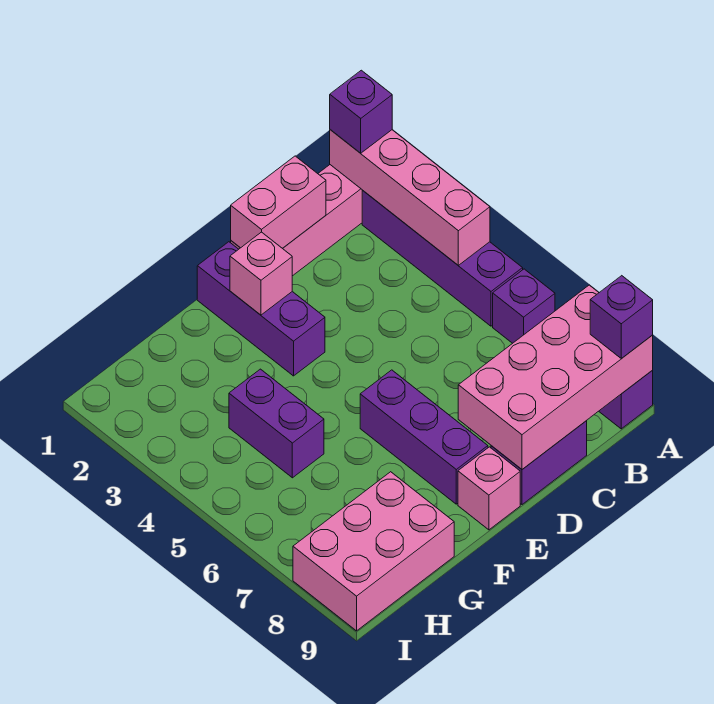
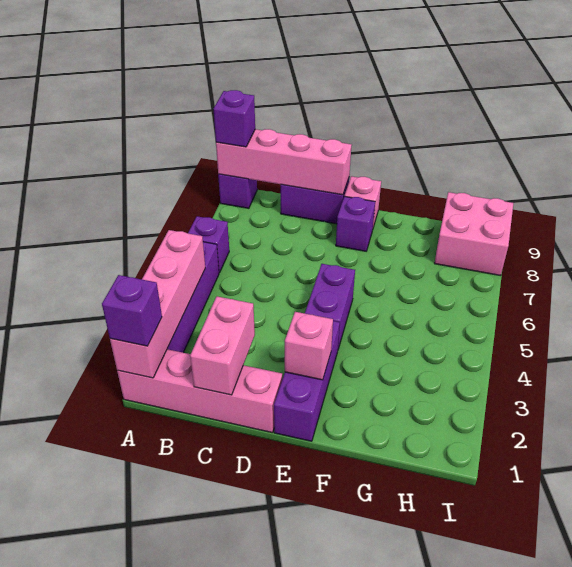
pink brick A8:D9 level 2 -> pink brick A9:D9 level 2
pink brick C1:D1 level 2 -> pink brick C1:C2 level 2
purple brick E6:E8 level 1 -> purple brick E8 level 1
purple brick G4:G5 level 1 -> purple brick E4:E5 level 1
pink brick G8:I9 level 1 -> pink brick H8:I9 level 1

